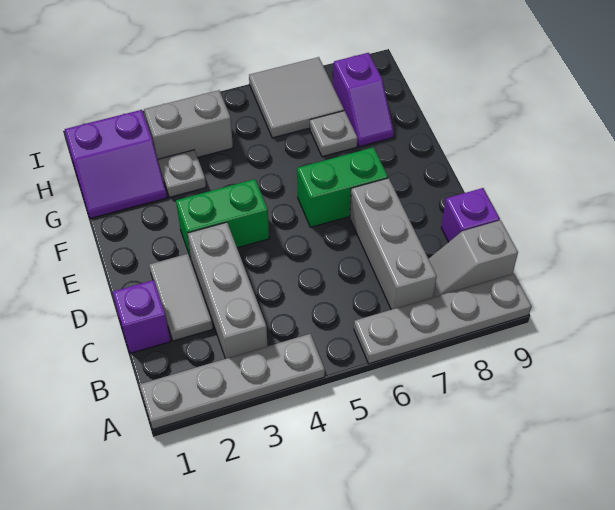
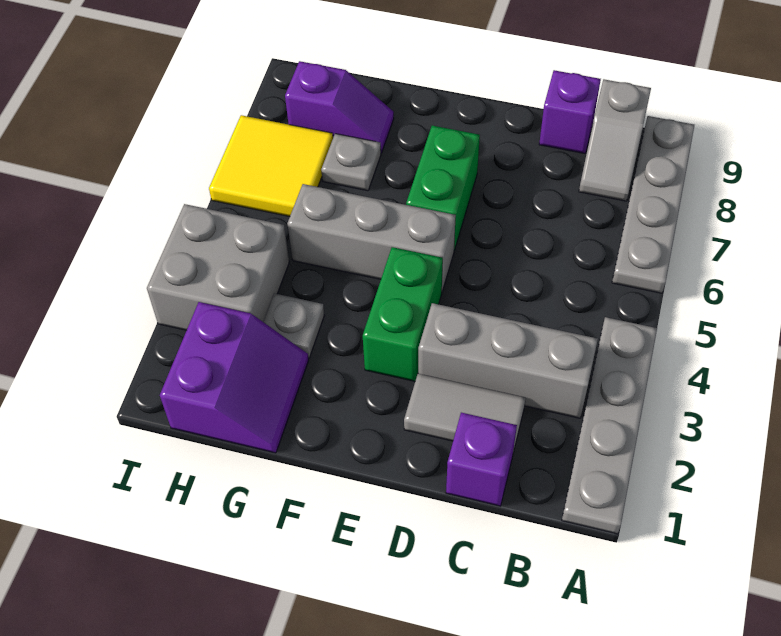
grey brick B7:D7 level 1 -> grey brick E5:G5 level 1
grey brick H3:H4 level 1 -> grey brick H3:I4 level 1
grey tile H6:I7 level 1 -> yellow tile H6:I7 level 1

